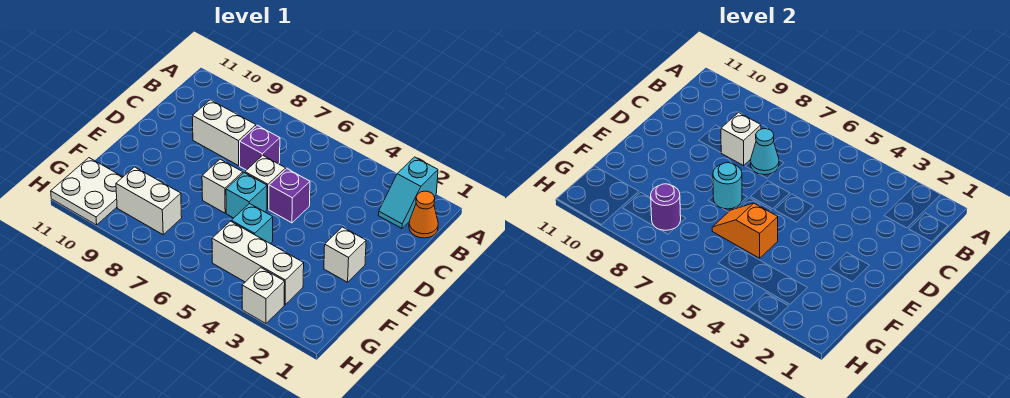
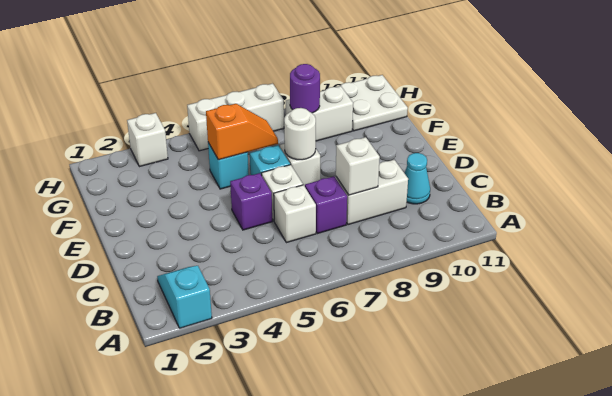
orange cone B1 level 1 -> none
cyan cone C7 level 2 -> cyan cone C10 level 1
white brick E2 level 1 -> white brick C6 level 1
cyan round brick E7 level 2 -> white round brick E7 level 2
white brick G3:G5 level 1 -> white brick H5:H7 level 1

